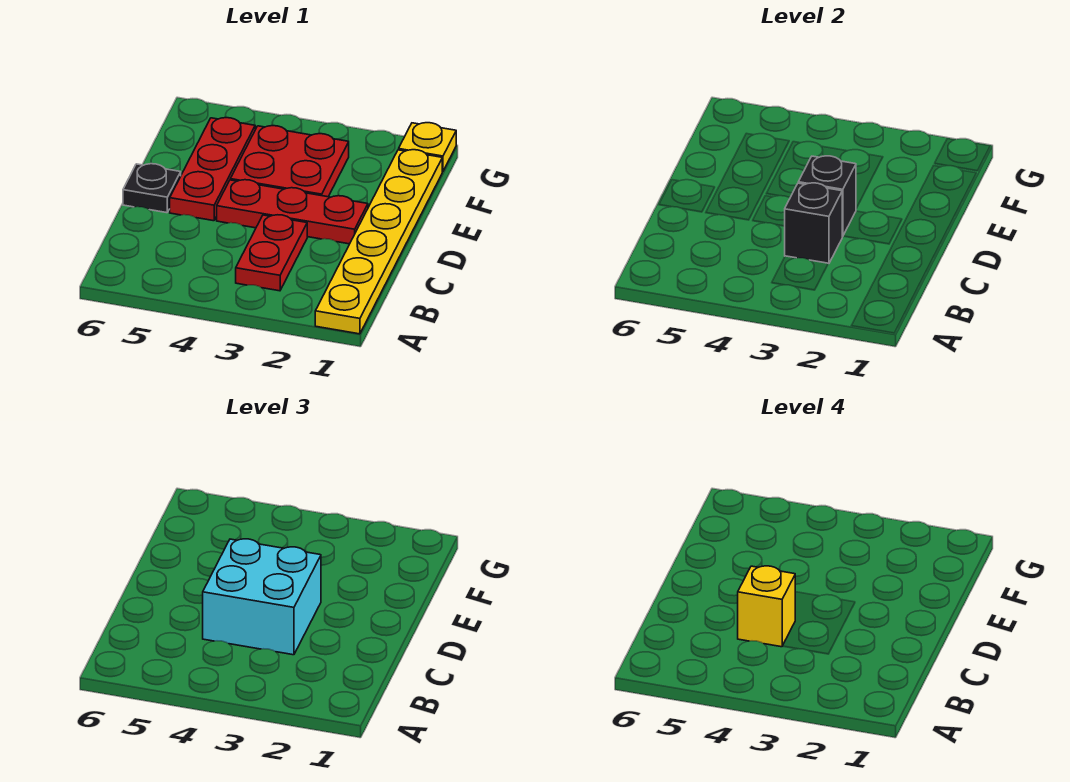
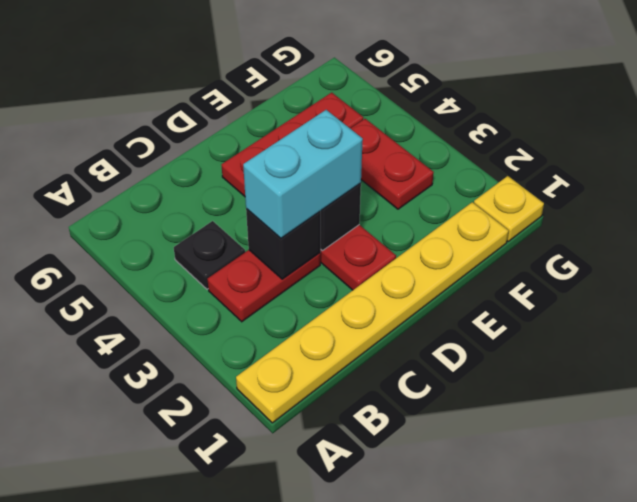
cyan brick C3:D4 level 3 -> cyan brick C3:D3 level 3
yellow brick C4 level 4 -> none
black plate D6 level 1 -> black plate B4 level 1
red plate E3:F4 level 1 -> red plate F3:F4 level 1

